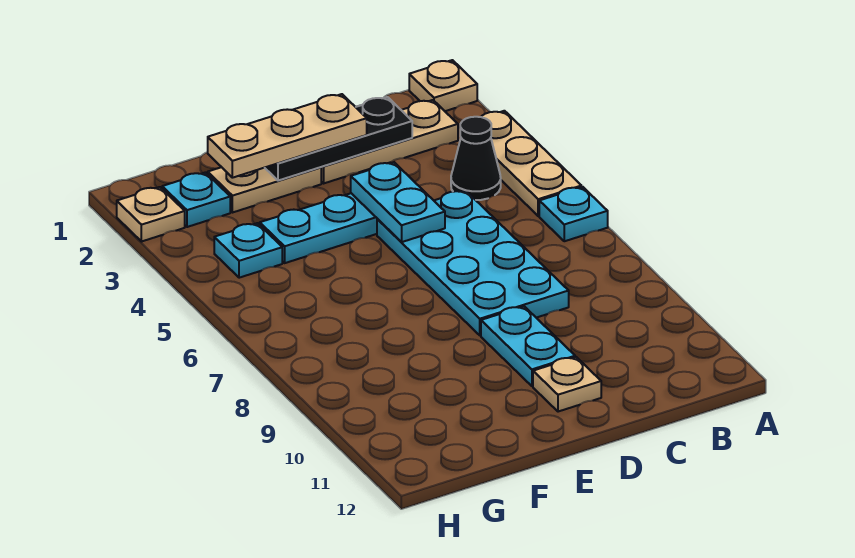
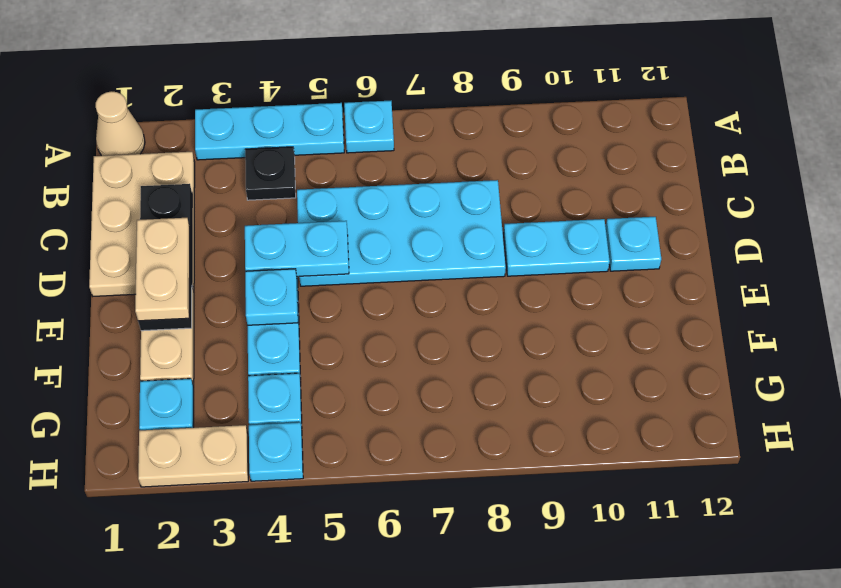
tan plate A1 level 1 -> tan cone A1 level 1
tan plate A3:A5 level 1 -> cyan plate A3:A5 level 1
tan plate B2:D2 level 1 -> tan plate B1:D2 level 1
black cone B4 level 1 -> black plate B4 level 1
tan plate D2:F2 level 3 -> tan plate D2:E2 level 3
tan plate D11 level 1 -> cyan plate D11 level 1
none -> cyan plate E4 level 2
tan plate H2 level 1 -> tan plate H2:H3 level 1
none -> cyan plate H4 level 1

